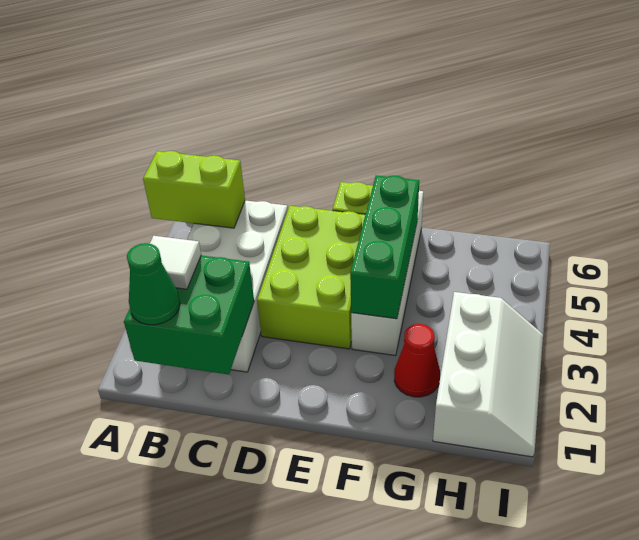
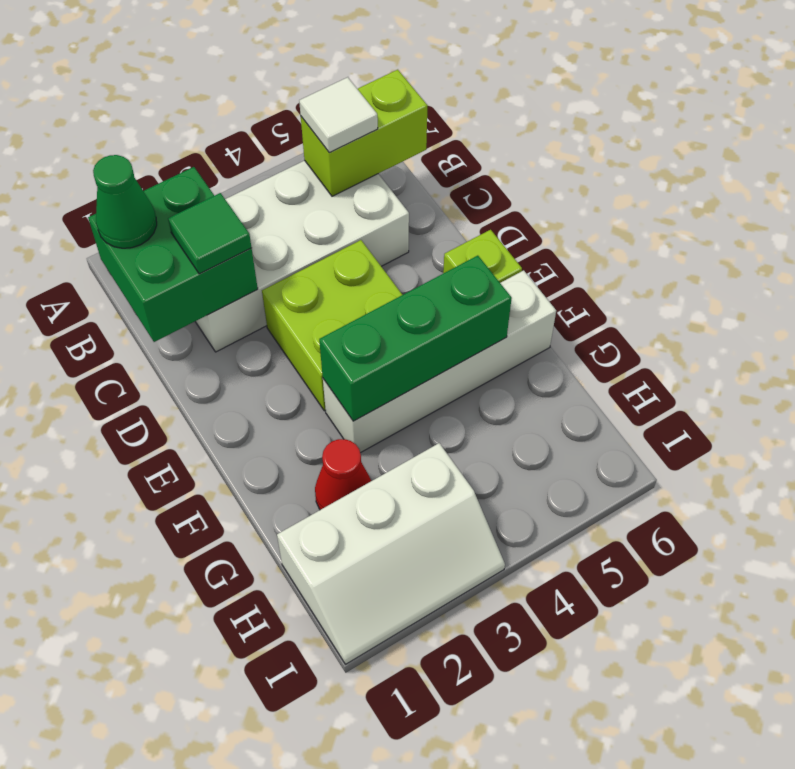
lime brick A5:B5 level 2 -> lime brick B5:B6 level 2
white tile B2 level 3 -> white tile B5 level 3
none -> green tile C2 level 3
lime brick D3:E5 level 1 -> lime brick D3:E4 level 1

